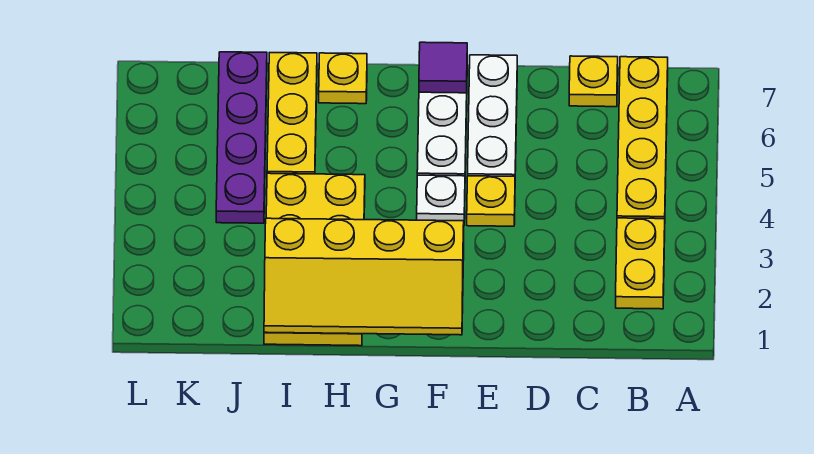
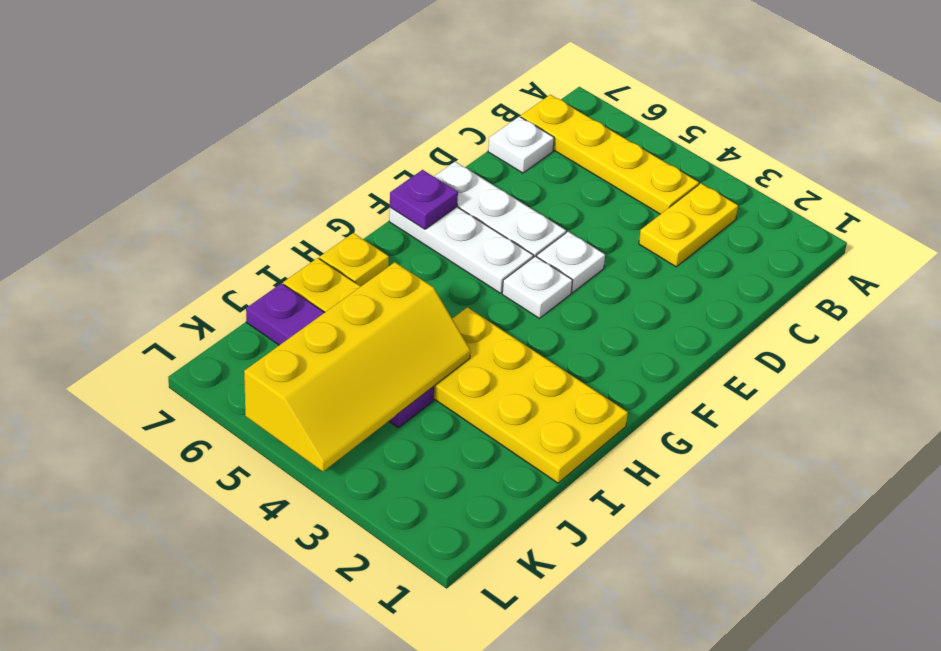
yellow plate B2:B3 level 1 -> yellow plate B3:C3 level 1
yellow plate C7 level 1 -> white plate C7 level 1
yellow plate E4 level 1 -> white plate E4 level 1
yellow slope F1:I2 level 2 top 2 -> yellow slope I4:L5 level 2 top 5
purple tile F7 level 2 -> purple plate F7 level 2

